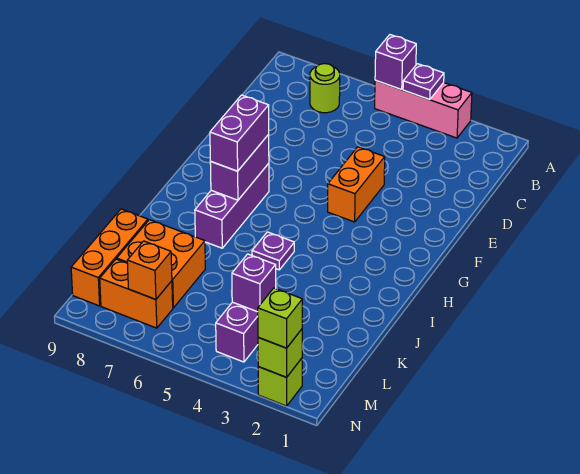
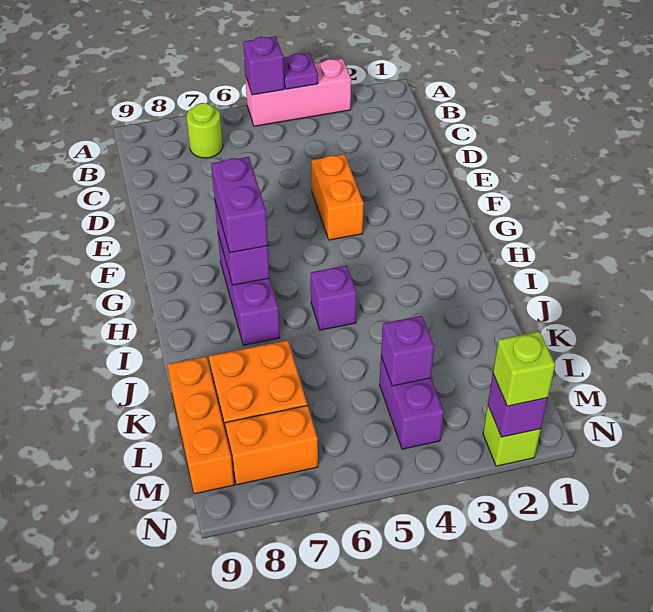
purple plate I5 level 1 -> purple brick I5 level 1
orange brick M7 level 2 -> none
lime brick N2 level 2 -> purple brick N2 level 2

